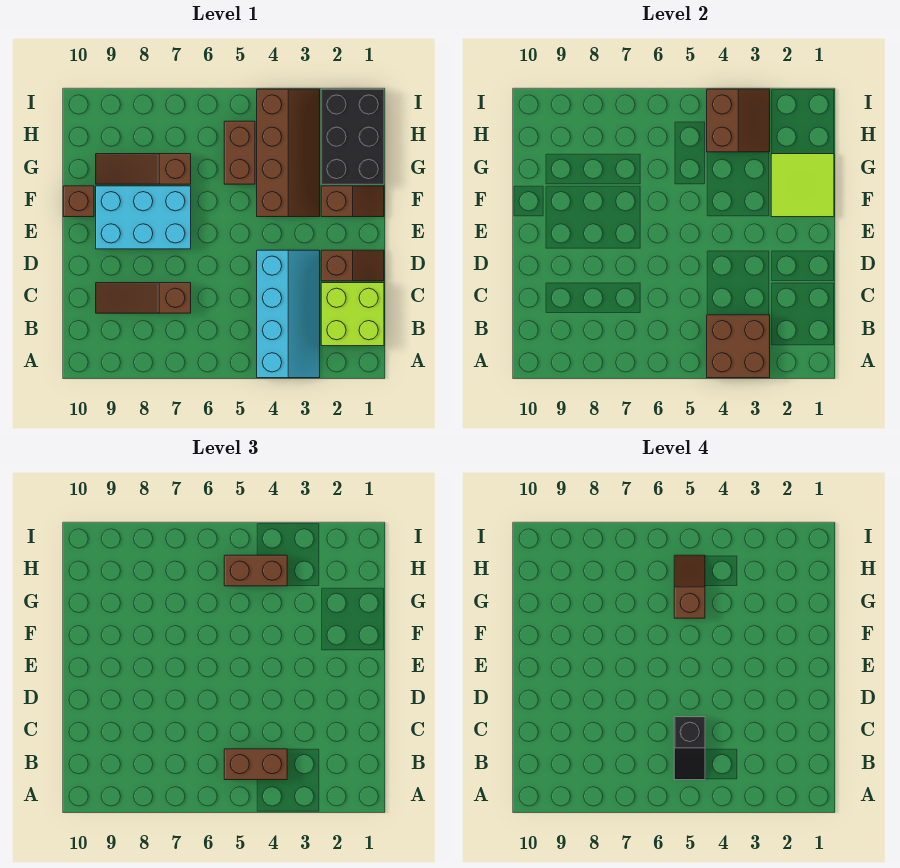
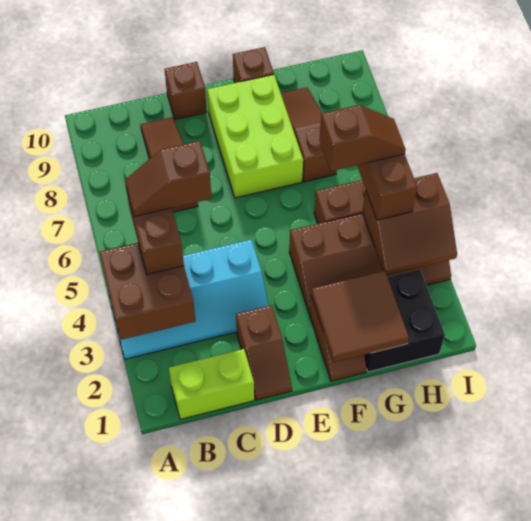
lime brick B1:C2 level 1 -> lime brick B1:C1 level 1
black slope B5:C5 level 4 top C -> brown slope B5:C5 level 4 top C
none -> brown brick D10 level 1
cyan brick E7:F9 level 1 -> lime brick E7:F9 level 1
lime tile F1:G2 level 2 -> brown tile F1:G2 level 2
black brick G1:I2 level 1 -> black brick G1:H2 level 1

